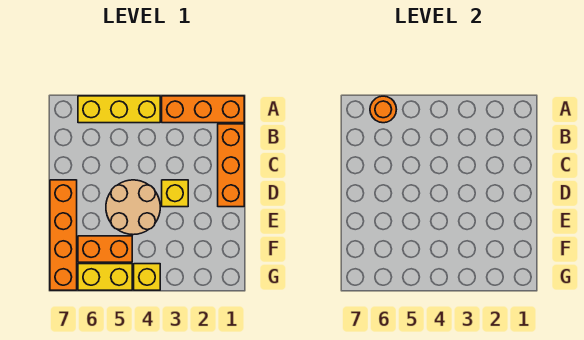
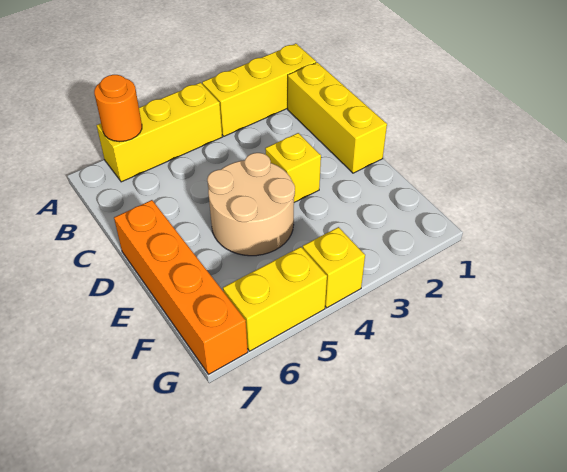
orange brick A1:A3 level 1 -> yellow brick A1:A3 level 1
orange brick B1:D1 level 1 -> yellow brick B1:D1 level 1
orange brick F5:F6 level 1 -> none

